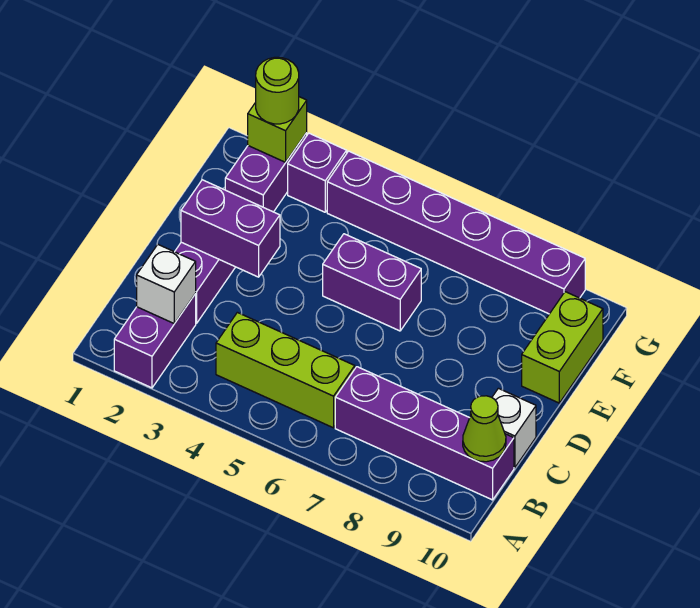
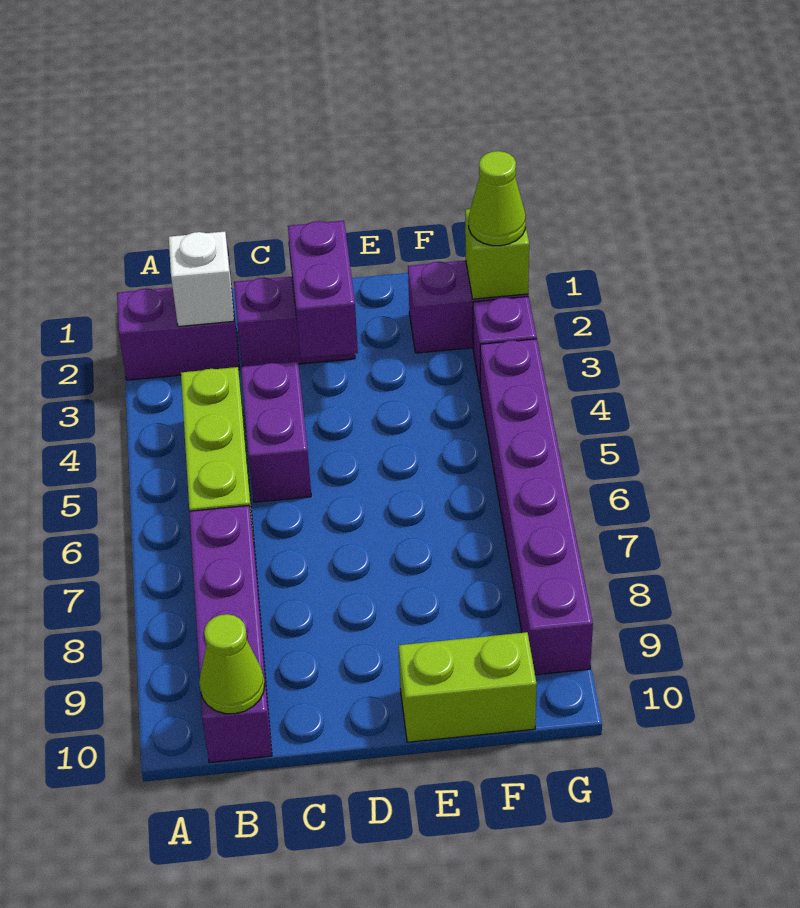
white brick C10 level 1 -> none
purple brick E5:E6 level 1 -> purple brick C4:C5 level 1
lime round brick G2 level 3 -> lime cone G2 level 3

